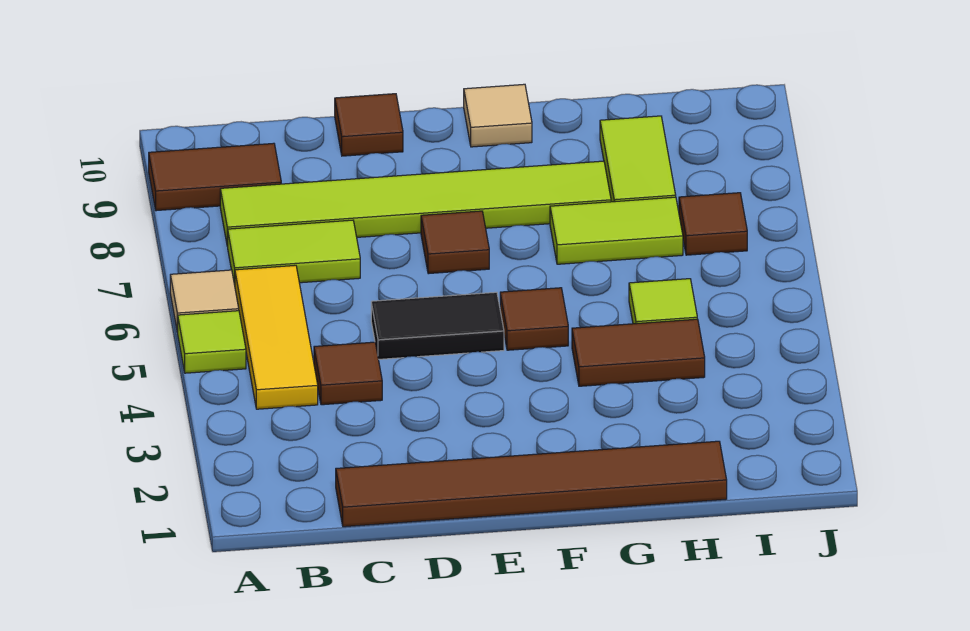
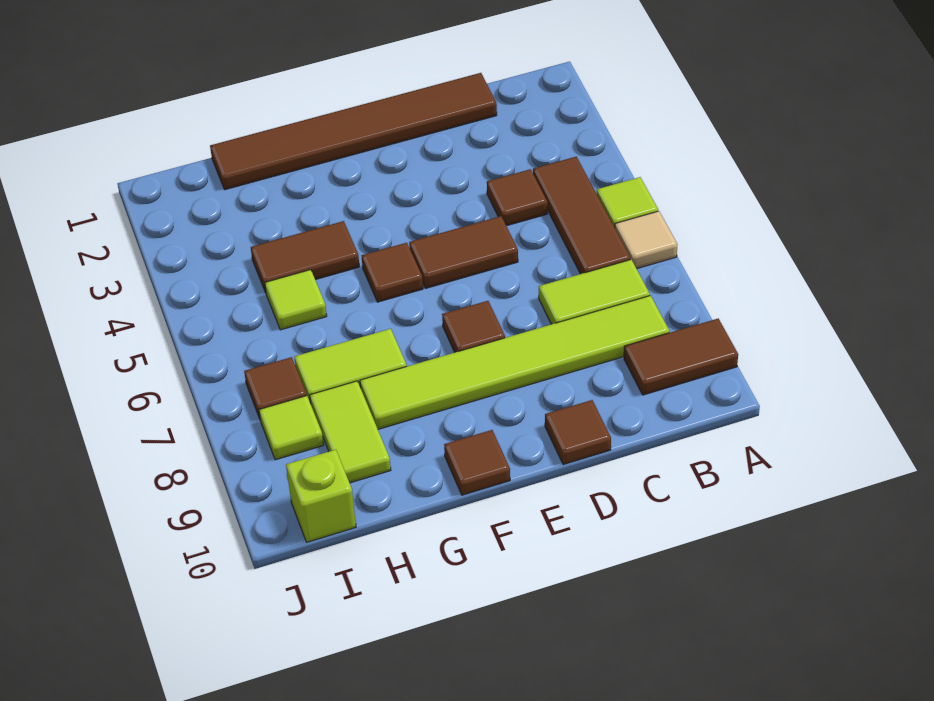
yellow tile B4:B6 level 1 -> brown tile B4:B6 level 1
black tile D5:E5 level 1 -> brown tile D5:E5 level 1
tan tile F10 level 1 -> brown tile F10 level 1
none -> lime tile I8 level 1
none -> lime brick I10 level 1

